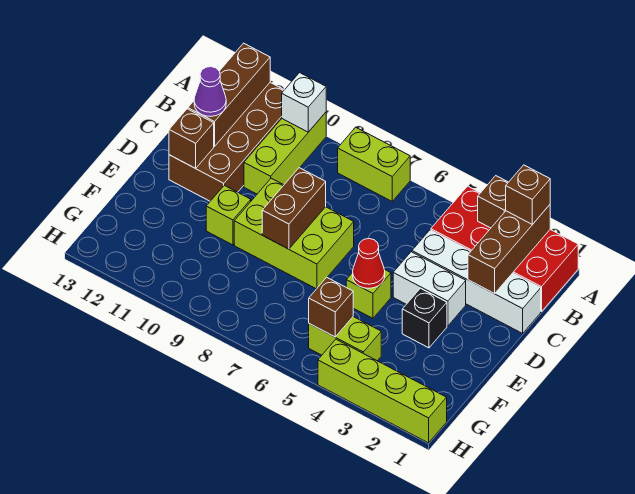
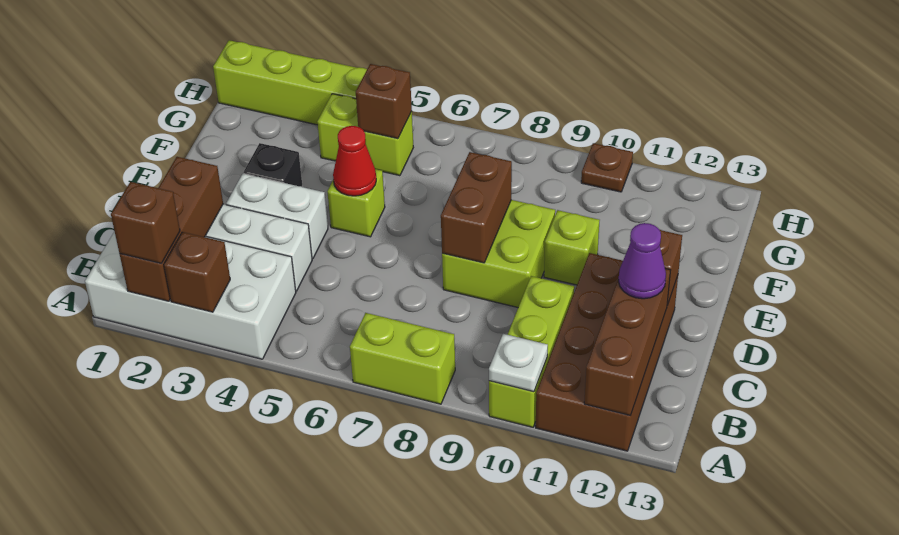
red brick A1:B4 level 1 -> white brick A1:B4 level 1
white brick A10 level 2 -> white plate A10 level 2
lime brick D7:E9 level 1 -> lime brick D8:E9 level 1
none -> brown plate H10 level 1

